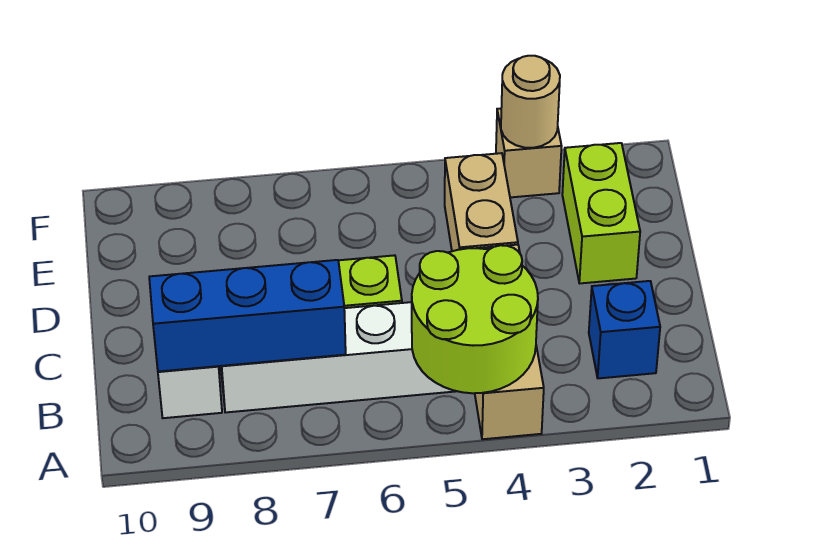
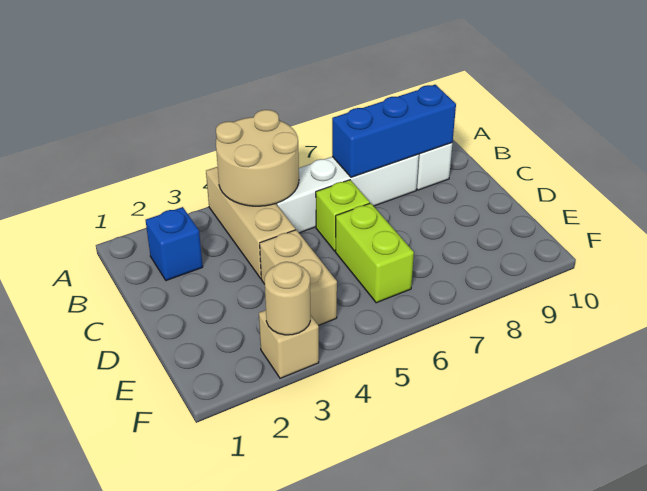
lime round brick A4:B5 level 2 -> tan round brick A4:B5 level 2
lime brick D2:E2 level 1 -> lime brick D6:E6 level 1

